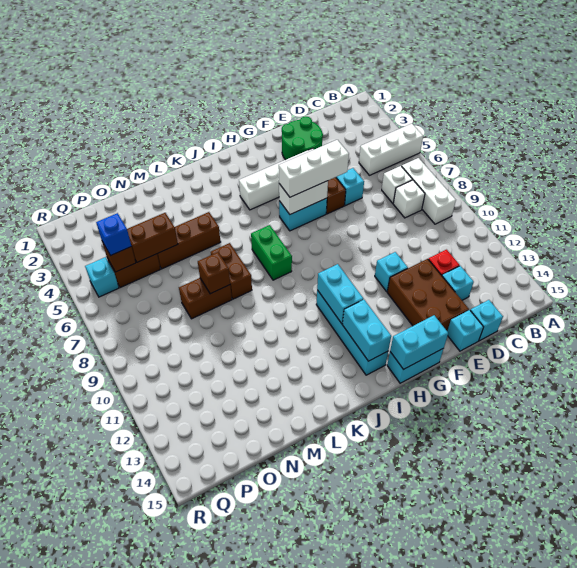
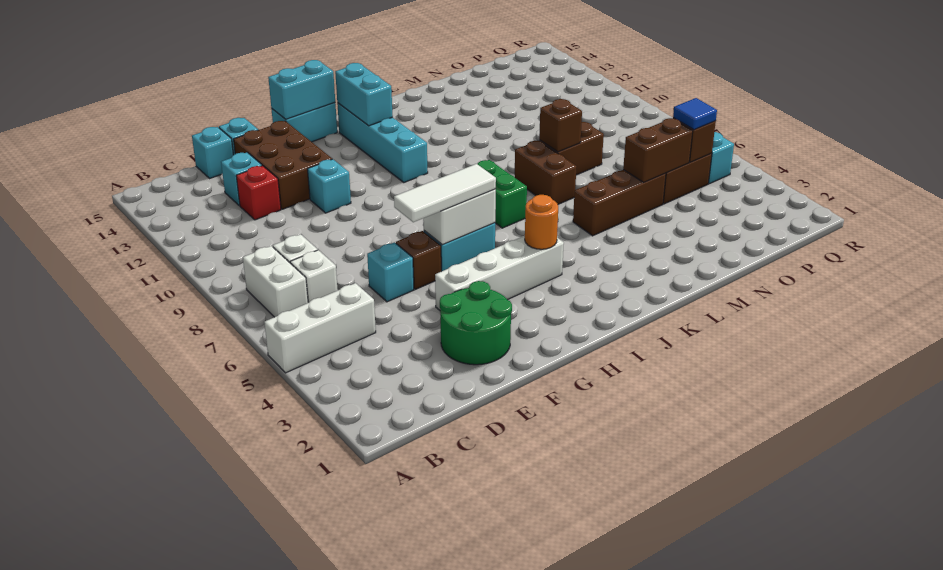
white brick B7:B9 level 1 -> white brick B7:B8 level 1
white brick F6:H6 level 3 -> white tile F6:H6 level 3
none -> orange round brick I4 level 2
cyan brick I11:I12 level 2 -> none
blue brick P5 level 3 -> blue tile P5 level 3

